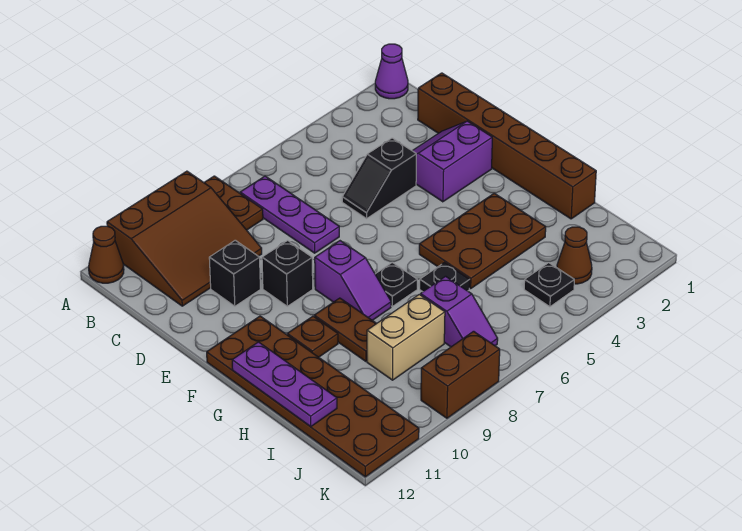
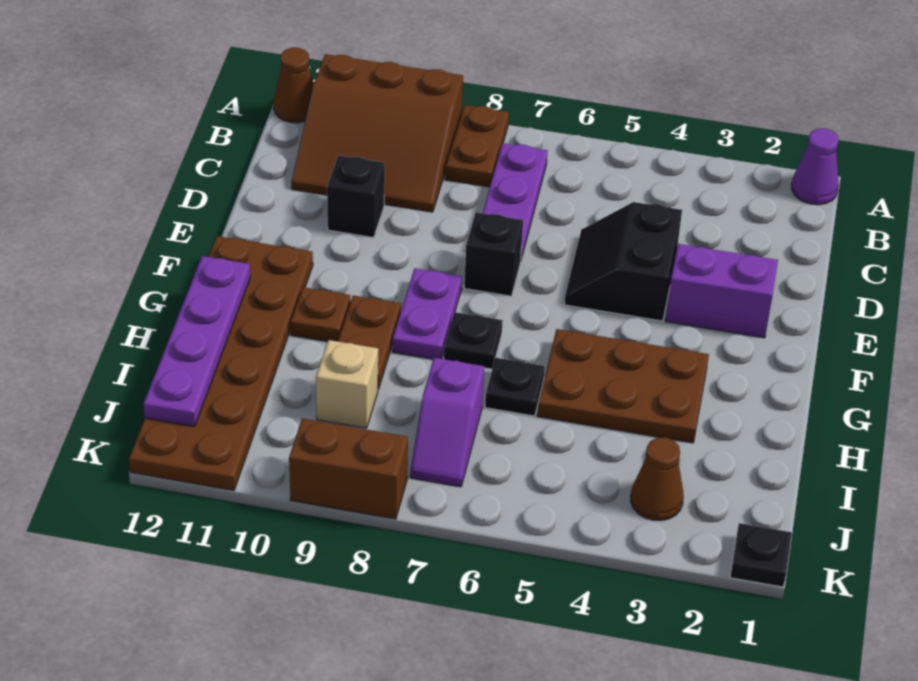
brown brick C1:H1 level 1 -> none
black slope D4:D5 level 1 top 4 -> black slope D4:E5 level 1 top 4
black brick E9 level 1 -> black brick E7 level 1
purple slope F8:G8 level 1 top F -> purple plate F8:G8 level 1
purple plate G12:I12 level 2 -> purple plate G12:J12 level 2
tan brick I8:I9 level 1 -> tan brick I9 level 1
black plate J4 level 1 -> black plate K1 level 1

